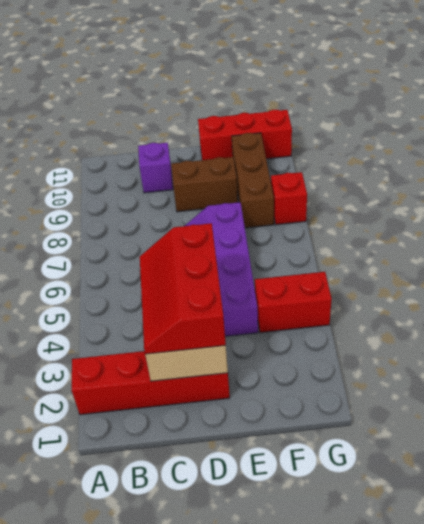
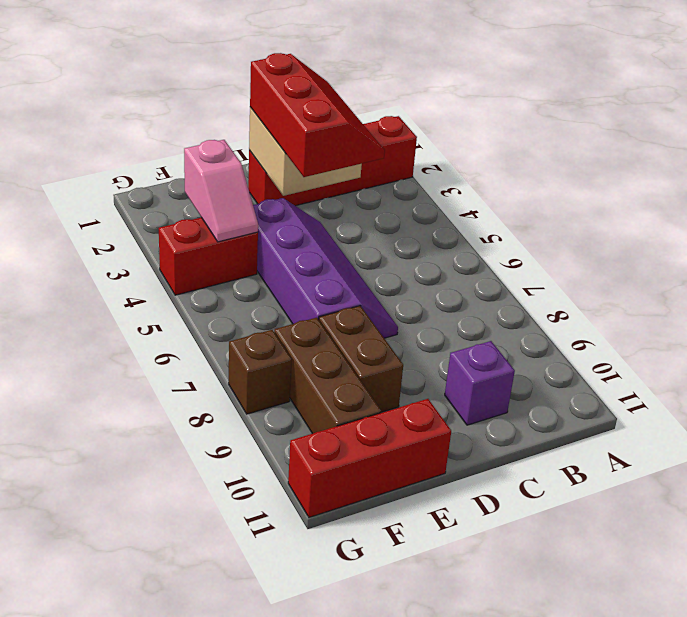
brown brick D9:E9 level 1 -> brown brick E8:E9 level 1
none -> pink slope F3:F4 level 2 top 3
red brick G8 level 1 -> brown brick G8 level 1

